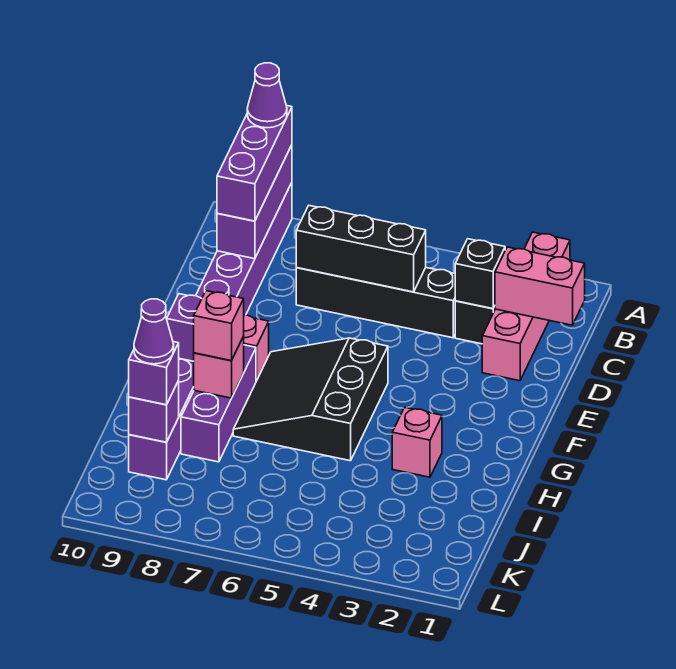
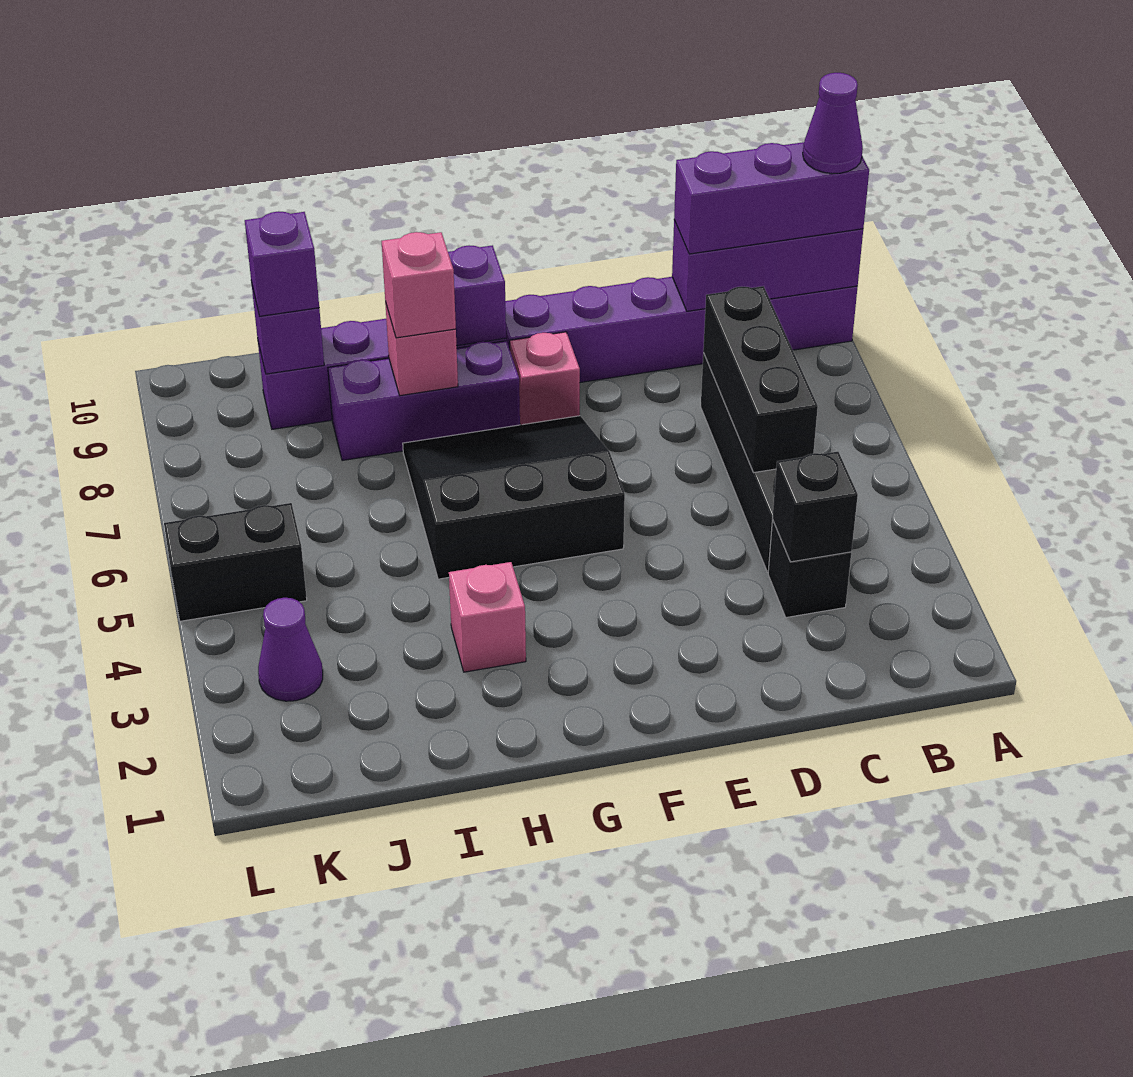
pink brick A2:D2 level 1 -> none
pink brick C1:C2 level 2 -> none
purple cone J9 level 4 -> purple cone K3 level 1
none -> black brick K5:L5 level 1

